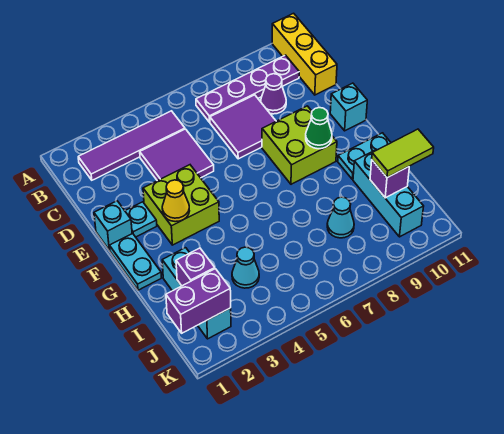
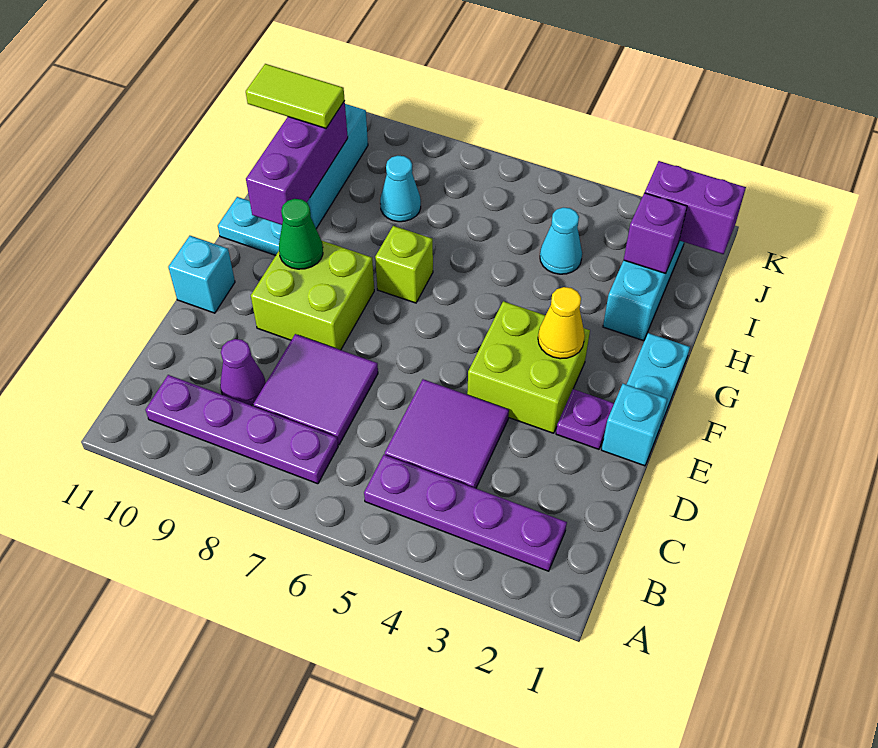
yellow brick A11:C11 level 1 -> none
purple tile B2:B5 level 1 -> purple plate B2:B5 level 1
cyan plate E2 level 1 -> purple plate E2 level 1
none -> lime brick G7 level 1
purple brick I10 level 2 -> purple brick G10:I10 level 2

